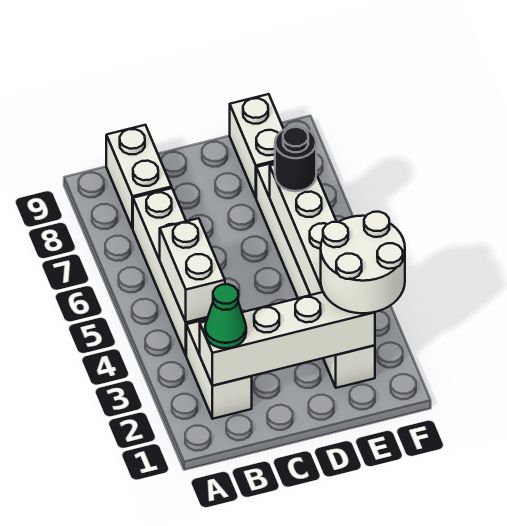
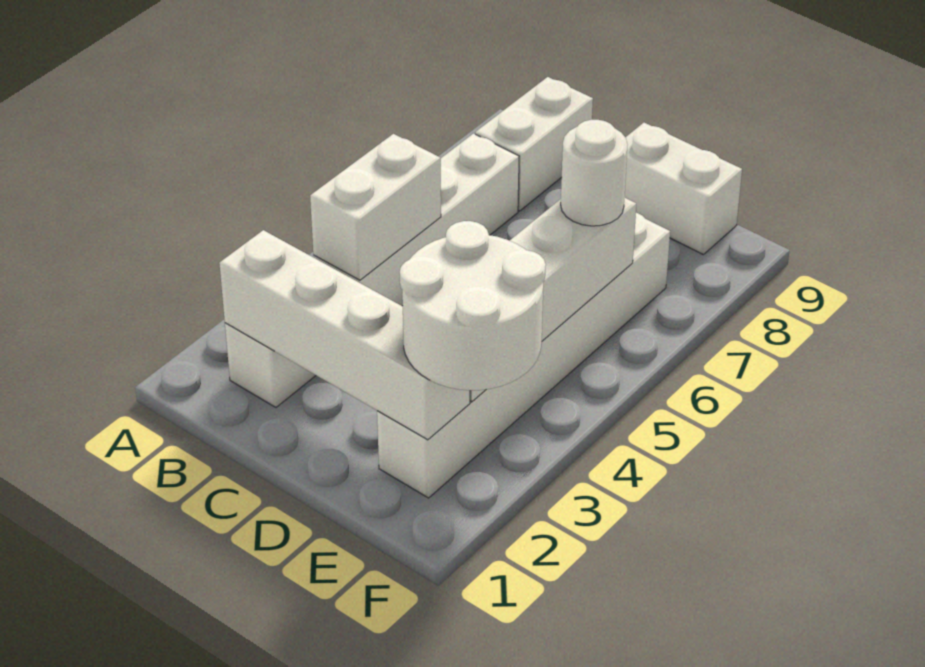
green cone B2 level 3 -> none
black round brick E6 level 3 -> white round brick E6 level 3
white brick E8:E9 level 1 -> white brick D9:E9 level 1

